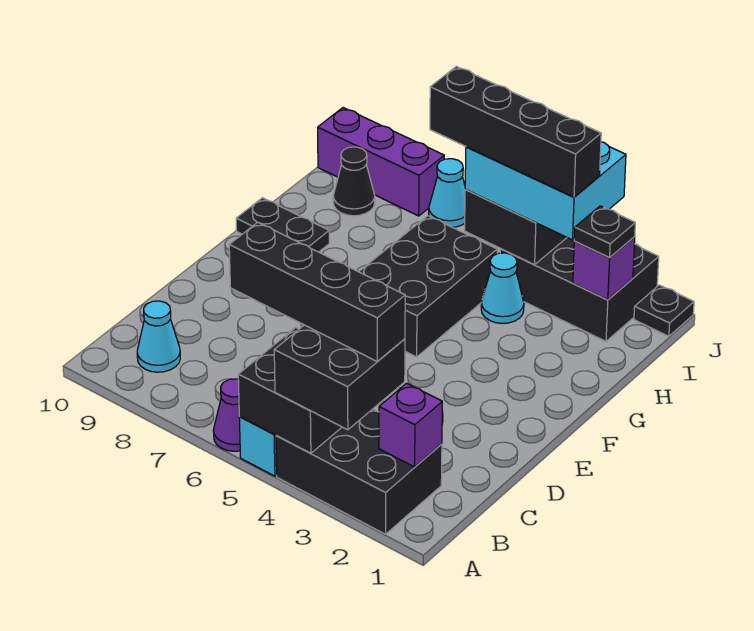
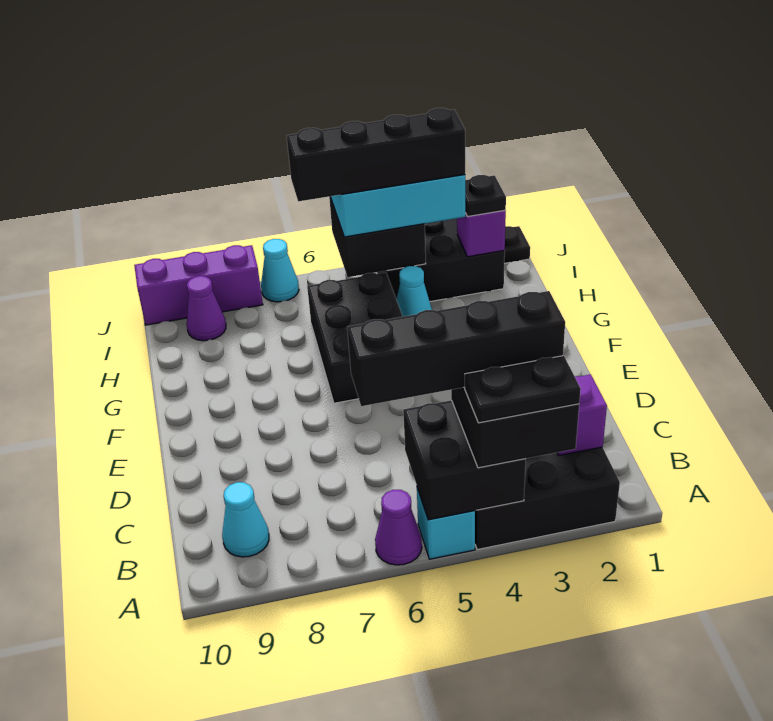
black plate G9:G10 level 1 -> black plate A3:A4 level 4
black cone I9 level 1 -> purple cone I9 level 1

